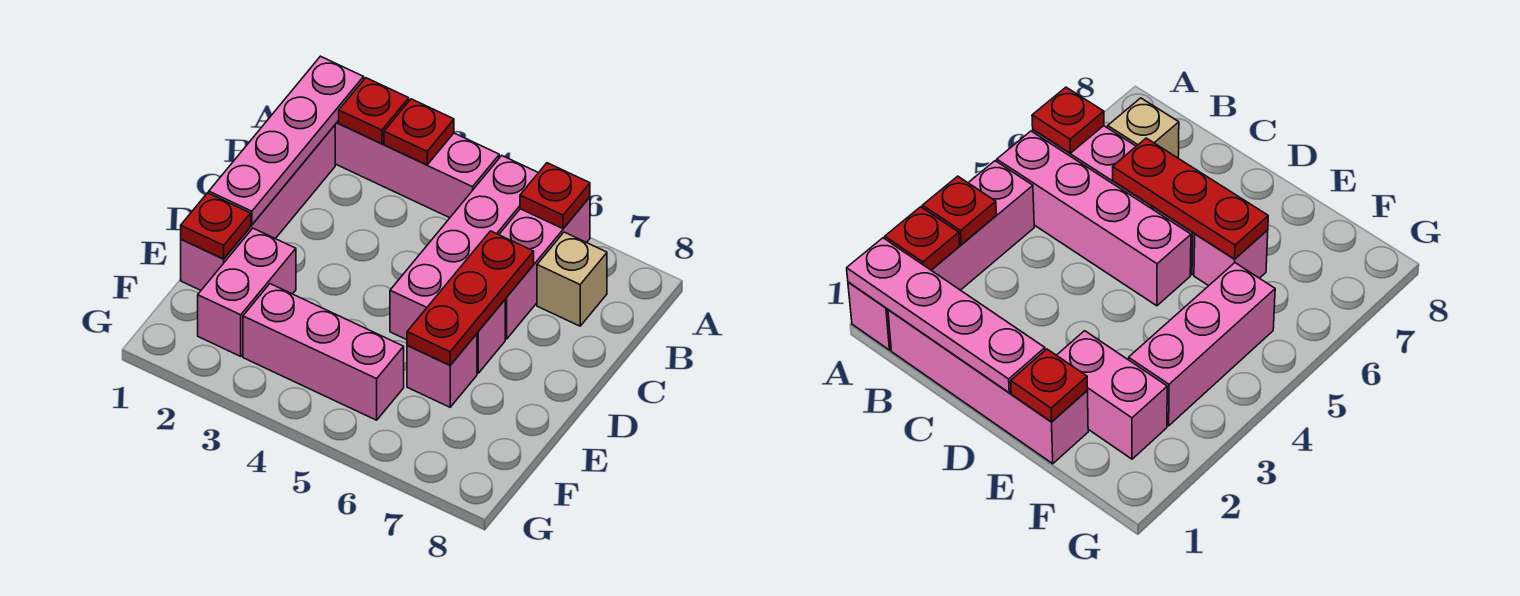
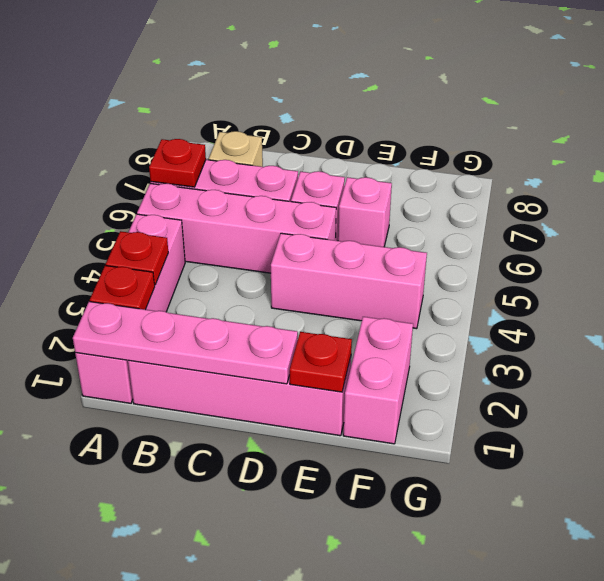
red plate C6:E6 level 2 -> none
pink brick E2:F2 level 1 -> pink brick F1:F2 level 1
pink brick F3:F5 level 1 -> pink brick D4:F4 level 1

